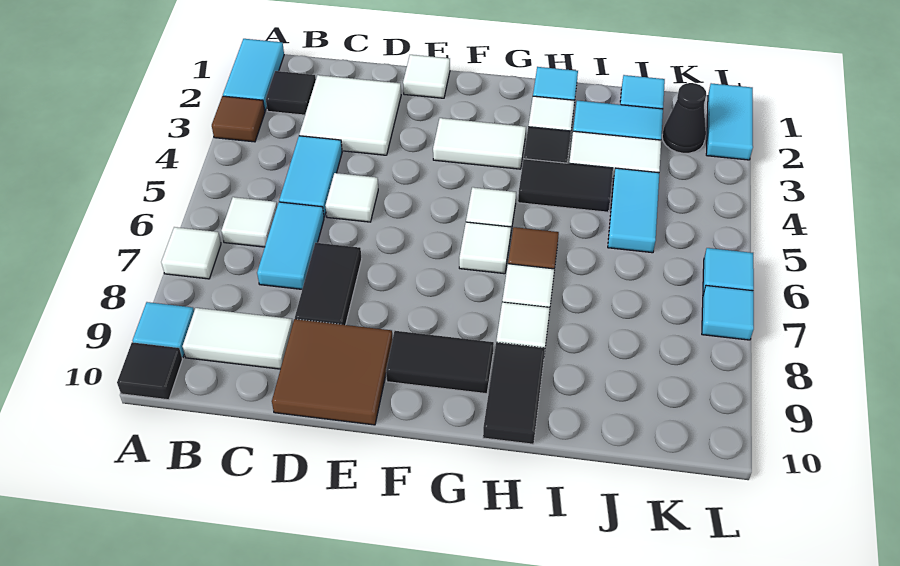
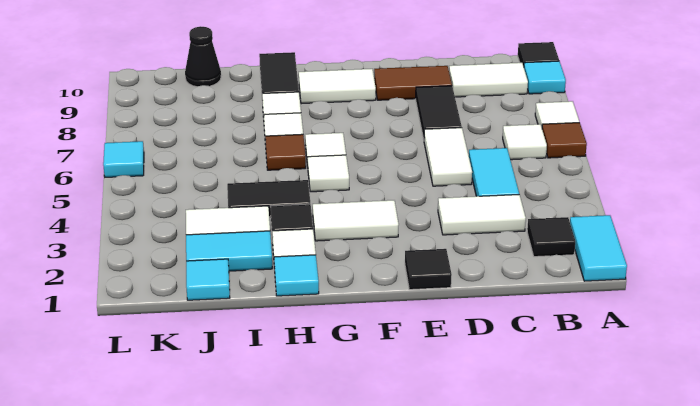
brown tile A3 level 1 -> brown tile A6 level 1
white tile C2:D3 level 1 -> white tile C3:D3 level 1
cyan tile C6:C7 level 1 -> none
white tile D5 level 1 -> white tile D5:D6 level 1
brown tile D9:E10 level 1 -> brown tile D9:E9 level 1
white tile E1 level 1 -> black tile E1 level 1
black tile F9:G9 level 1 -> white tile F9:G9 level 1
cyan tile J4:J5 level 1 -> none
black cone K2 level 1 -> black cone J10 level 1
cyan tile L1:L2 level 1 -> none
cyan tile L7 level 1 -> none

